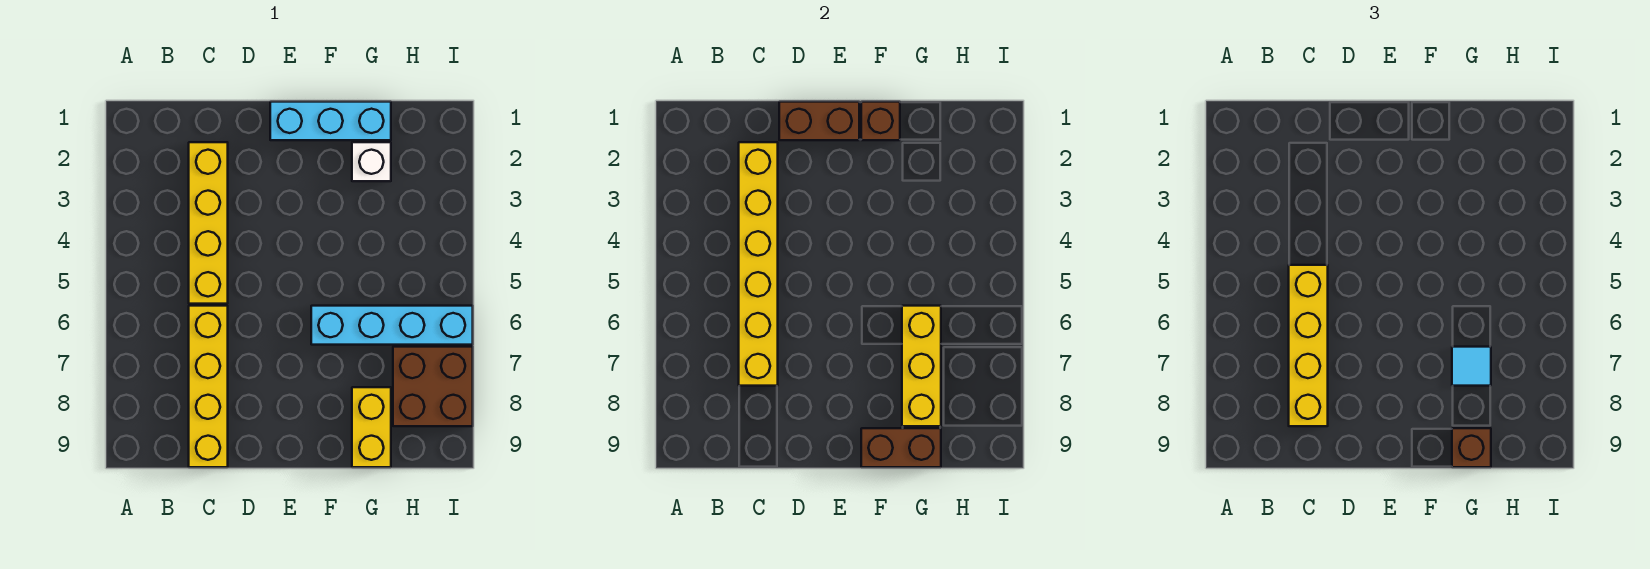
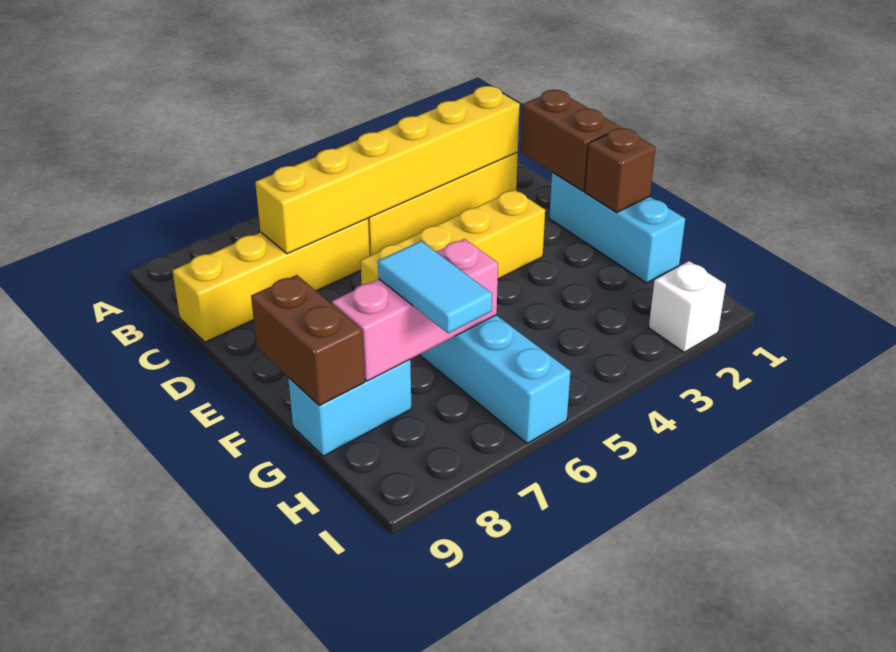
yellow brick C5:C8 level 3 -> yellow brick E3:E6 level 1
white brick G2 level 1 -> white brick I2 level 1
yellow brick G6:G8 level 2 -> pink brick G6:G8 level 2
cyan tile G7 level 3 -> cyan tile G7:H7 level 3
yellow brick G8:G9 level 1 -> cyan brick G8:G9 level 1
brown brick G9 level 3 -> none
brown brick H7:I8 level 1 -> none

